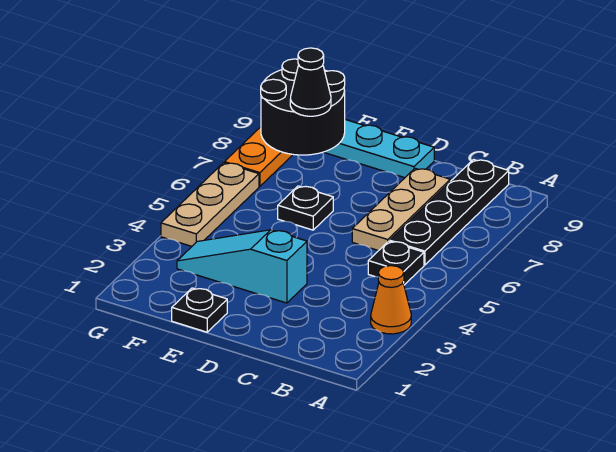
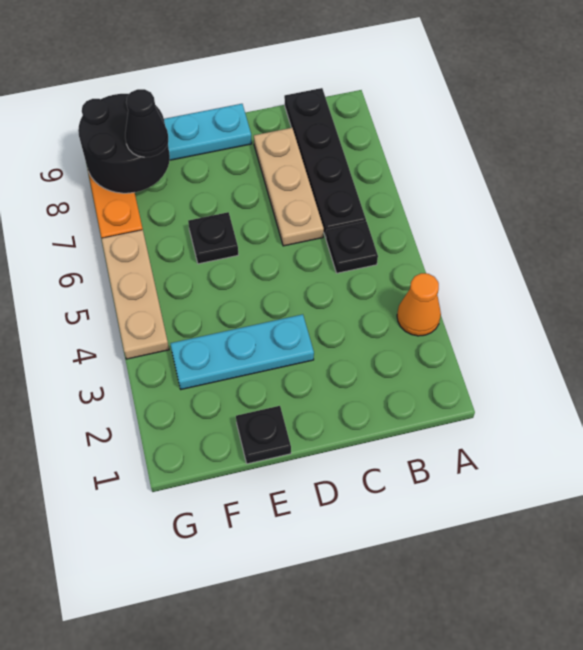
cyan slope D3:F3 level 1 top D -> cyan plate D3:F3 level 1

